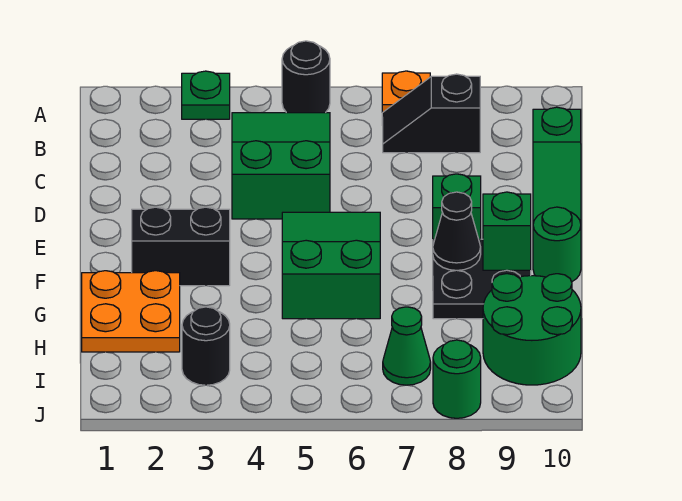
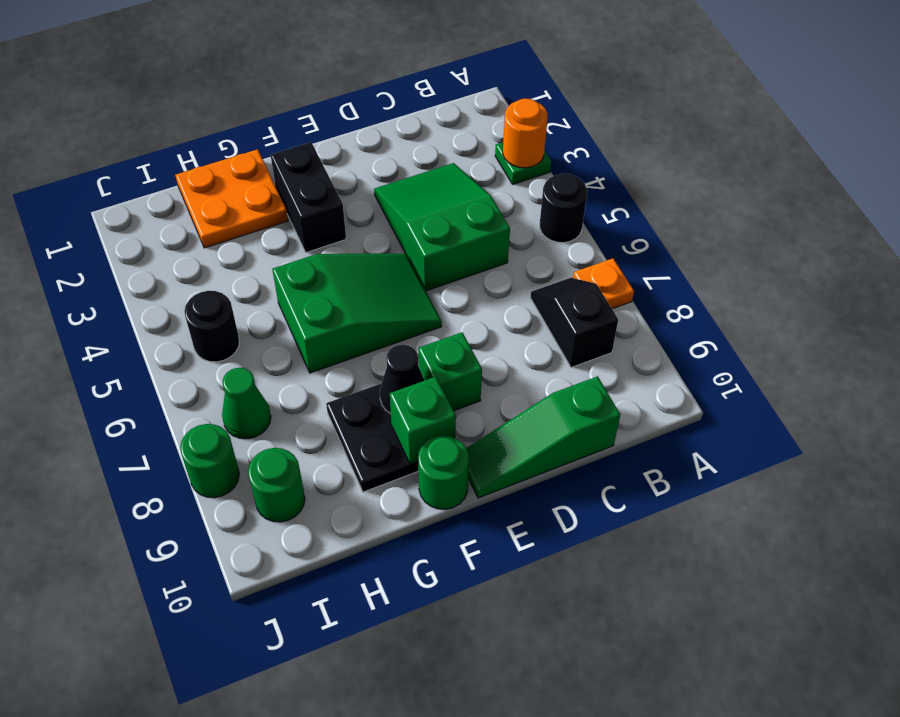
none -> orange round brick A3 level 2
green slope B4:D5 level 1 top D -> green slope C3:D5 level 1 top 5
green round brick H9:I10 level 1 -> green round brick I9 level 1
black round brick I3 level 1 -> black round brick I5 level 1

